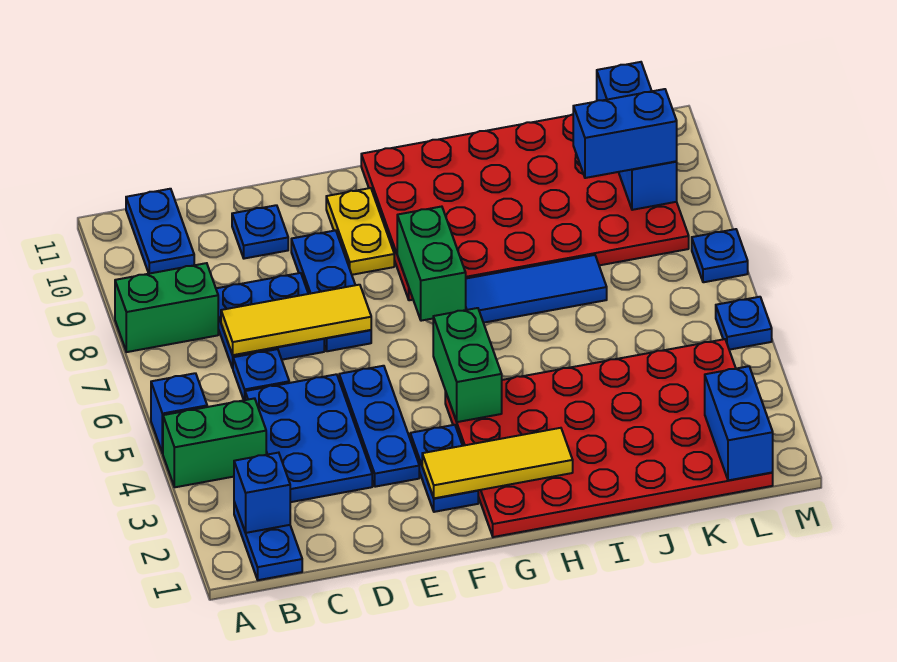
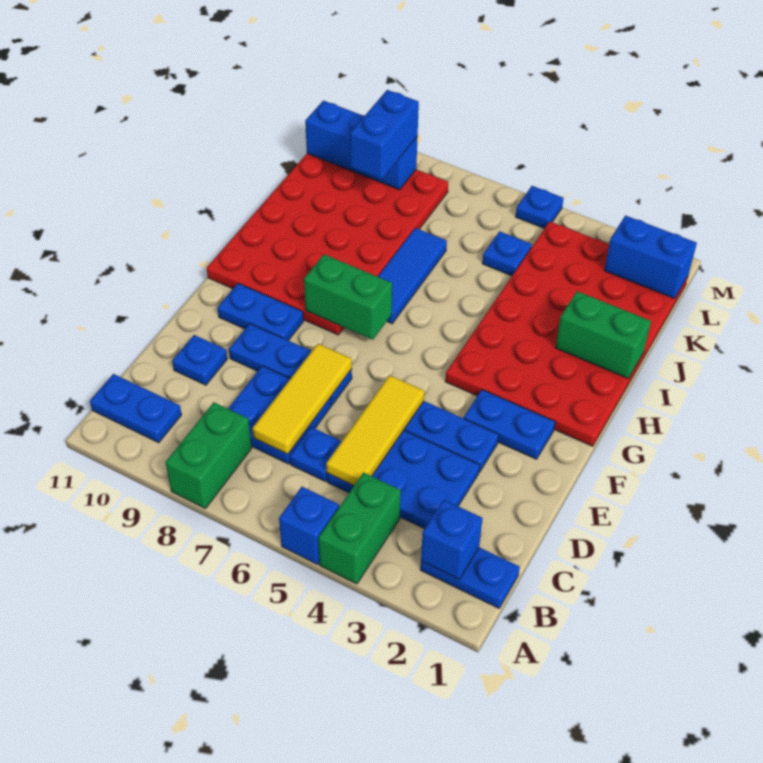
yellow tile F2:H2 level 2 -> yellow tile C5:E5 level 2
yellow plate F9:F10 level 1 -> blue plate F9:F10 level 1
green brick G4:G5 level 2 -> green brick I1:I2 level 2
blue plate M7 level 1 -> blue plate K5 level 1

